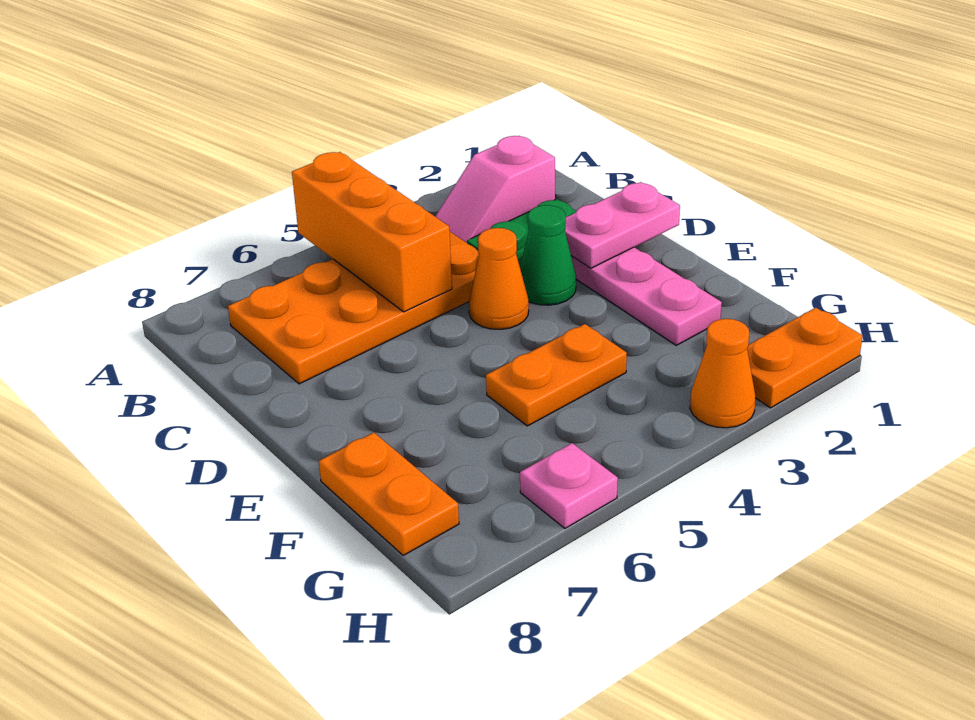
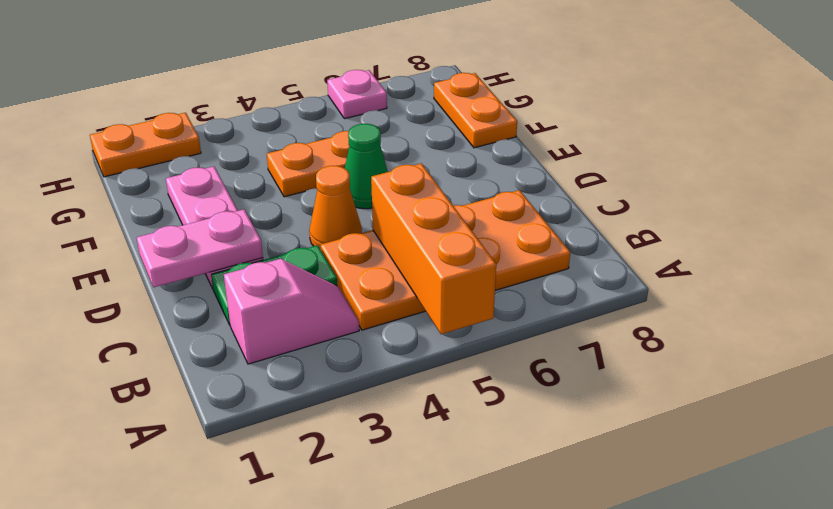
green cone D3 level 1 -> green cone E5 level 1
orange cone H3 level 1 -> none

